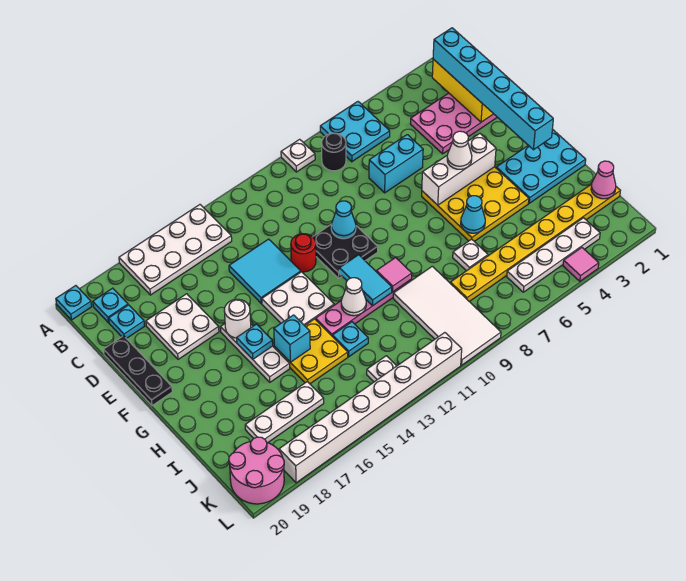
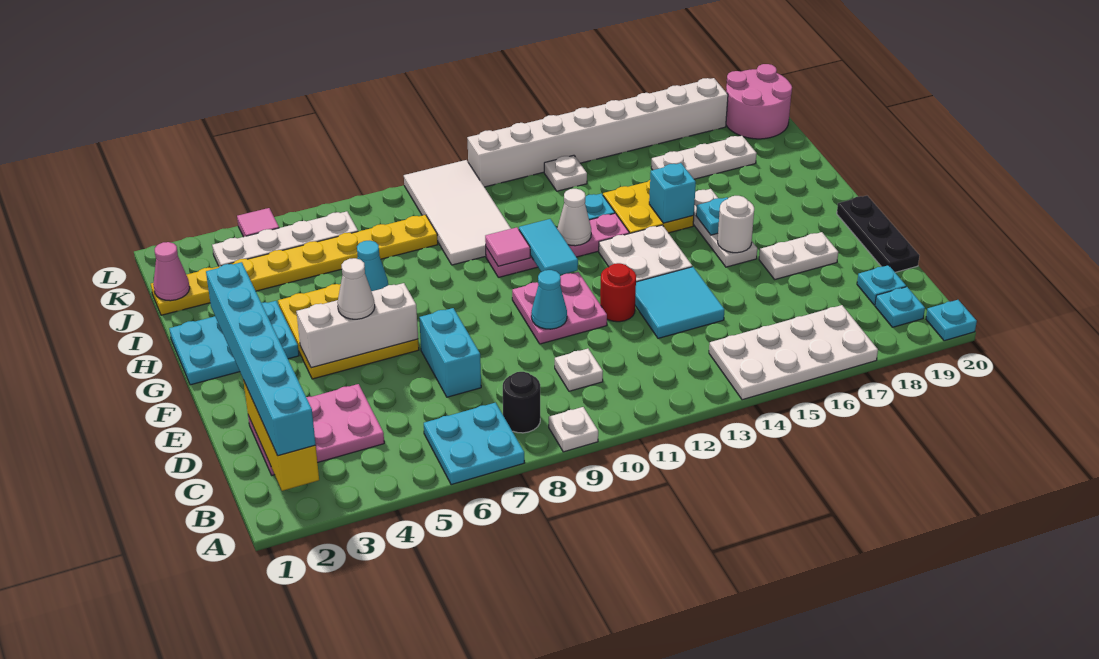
cyan brick D6:D7 level 1 -> cyan brick D7:E7 level 1
white plate D17:E18 level 1 -> white plate E17:E18 level 1
black plate E10:F11 level 1 -> pink plate E10:F11 level 1
white plate I7 level 1 -> white plate C10 level 1

